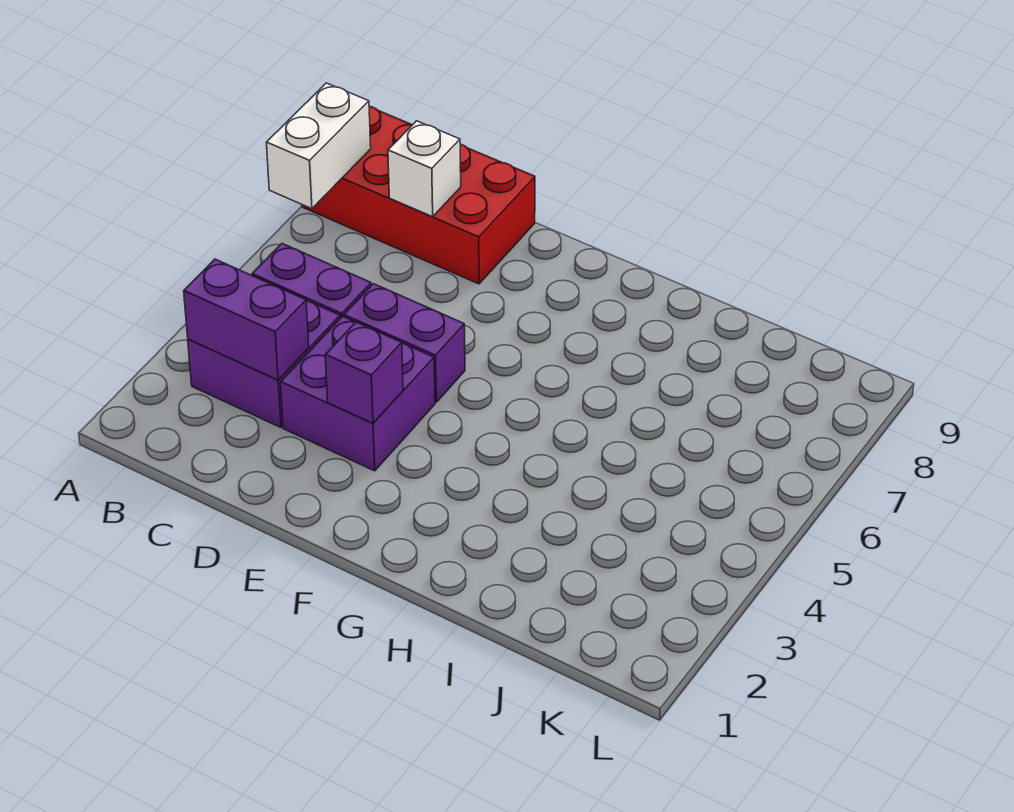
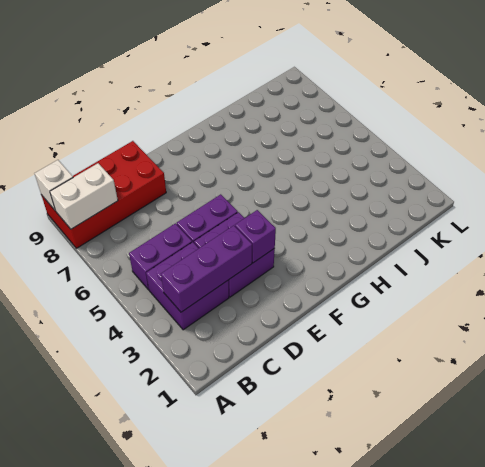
white brick A7:A8 level 2 -> white brick A8:B8 level 2
purple brick B3:C3 level 2 -> purple brick B3:D3 level 2
white brick C8 level 2 -> white brick A9 level 2

